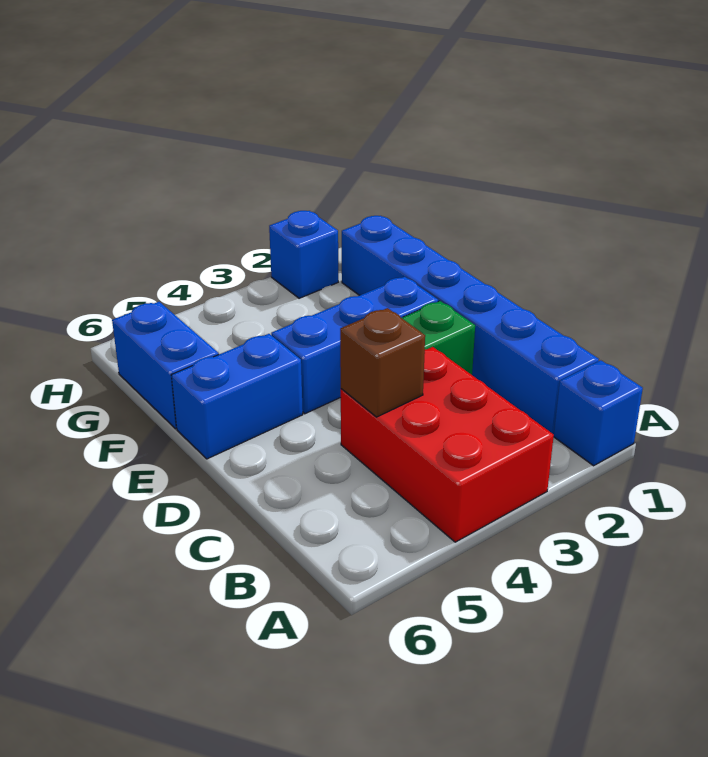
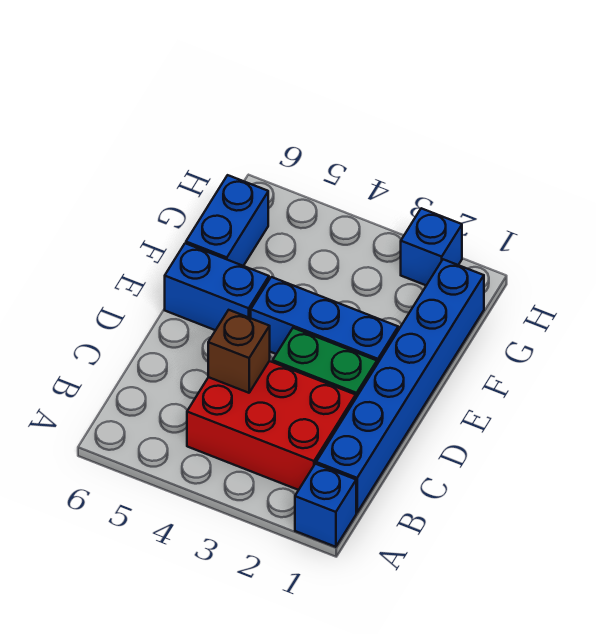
red brick A3:C4 level 1 -> red brick B2:C4 level 1

